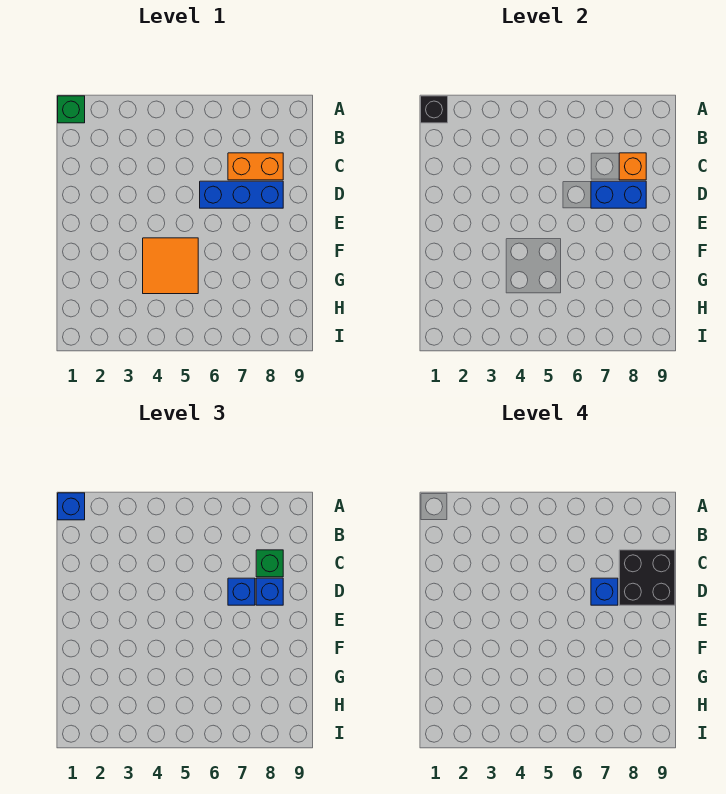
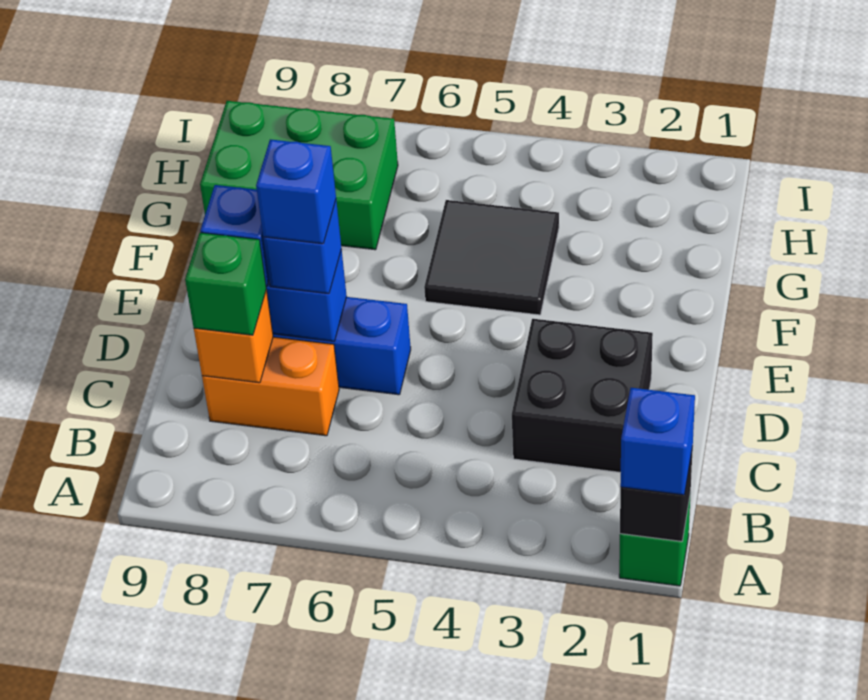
black brick C8:D9 level 4 -> black brick C2:D3 level 1
orange tile F4:G5 level 1 -> black tile F4:G5 level 1
none -> green brick G7:H9 level 1

